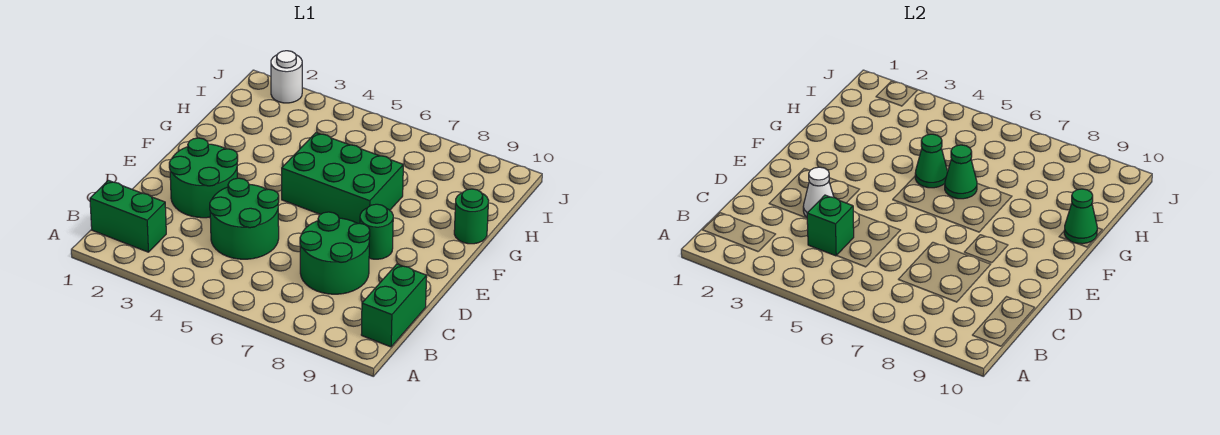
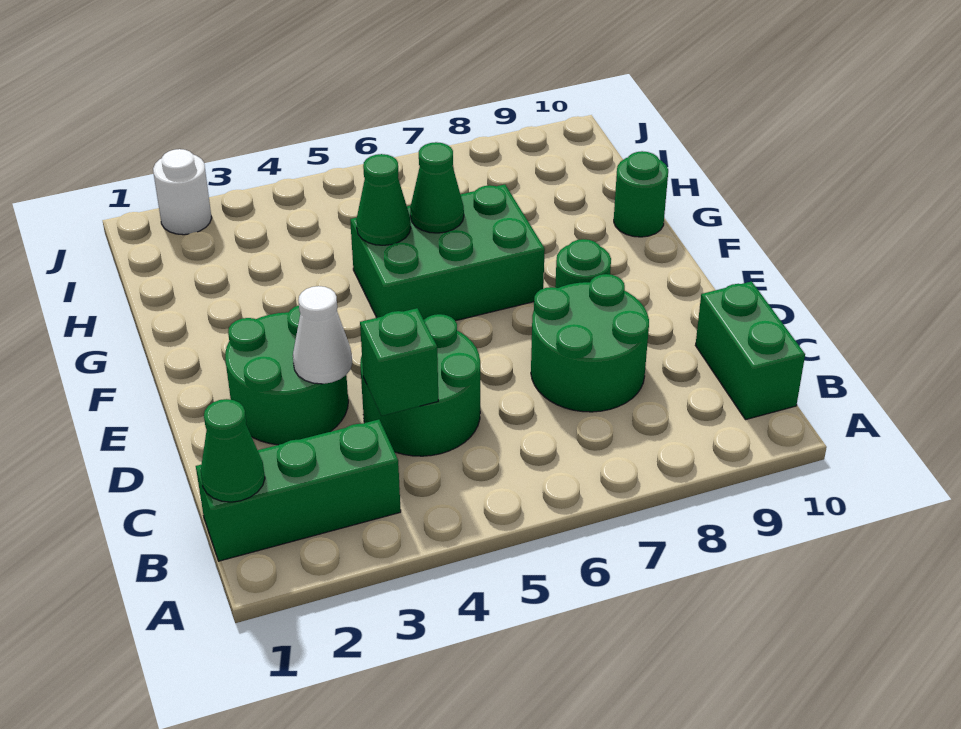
green brick B1:B2 level 1 -> green brick B1:B3 level 1
green cone G10 level 2 -> green cone B1 level 2

